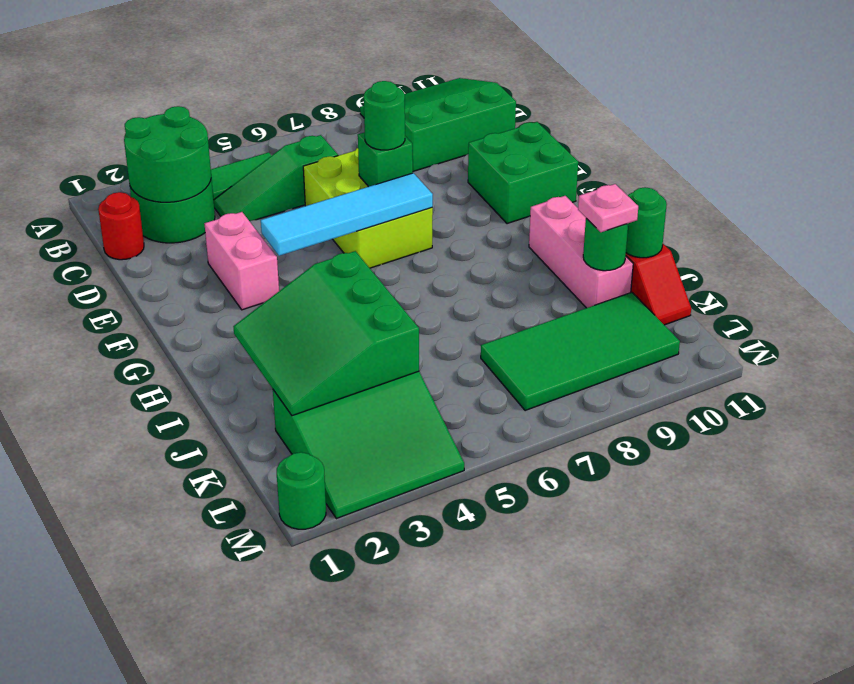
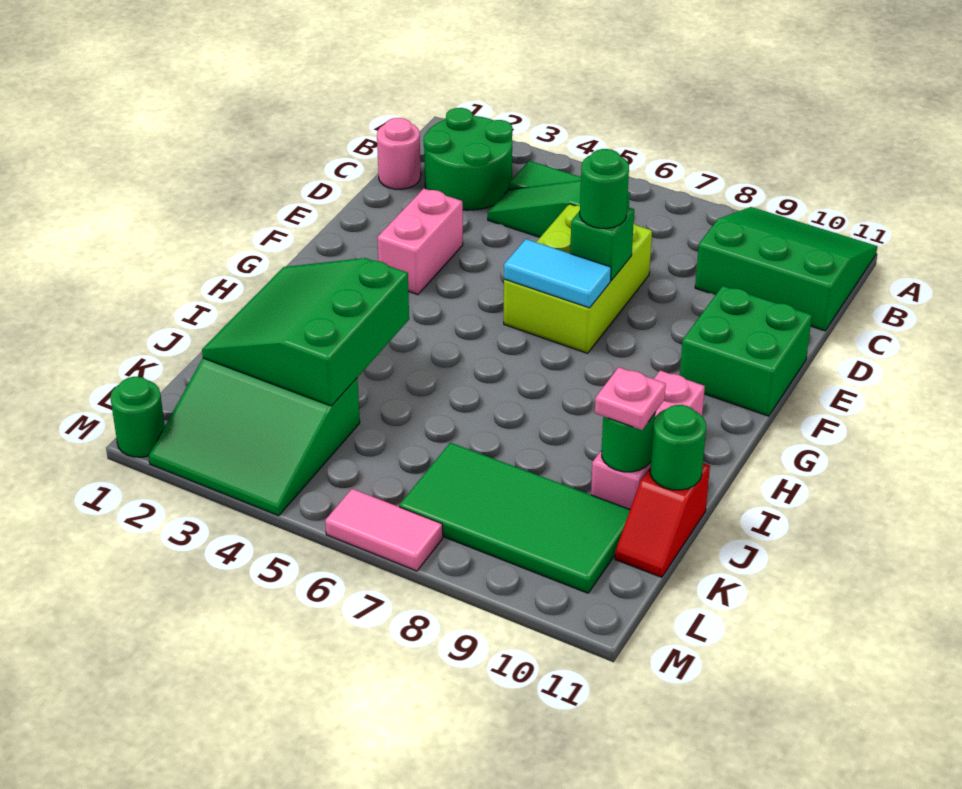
green round brick B2:C3 level 2 -> none
red round brick C1 level 1 -> pink round brick C1 level 1
cyan tile F4:F7 level 2 -> cyan tile F6:F7 level 2
none -> pink tile M6:M7 level 1

